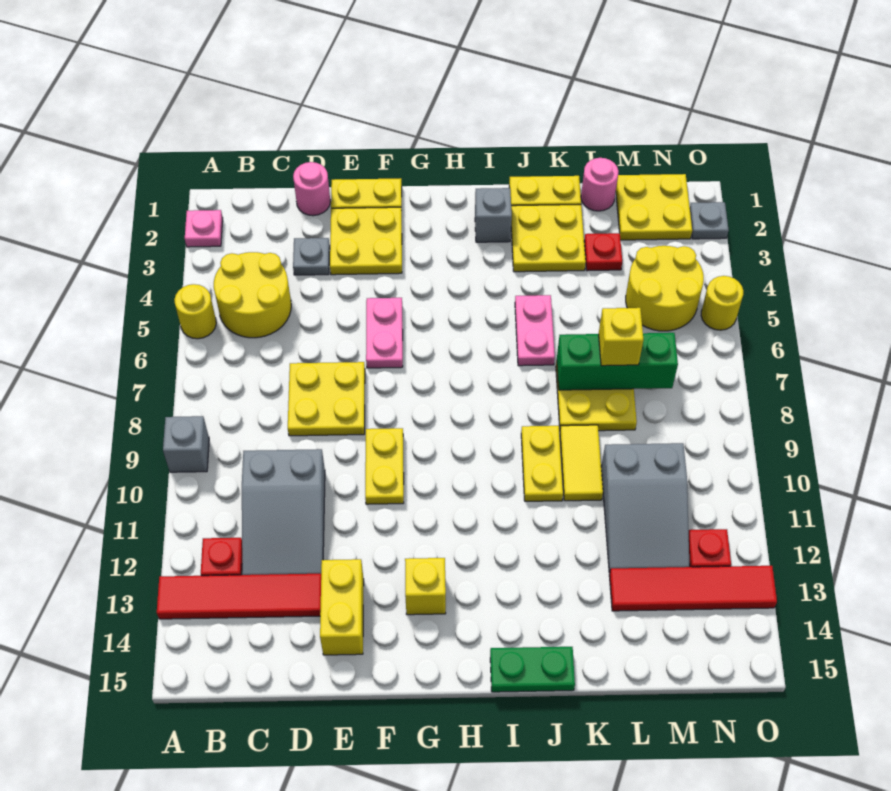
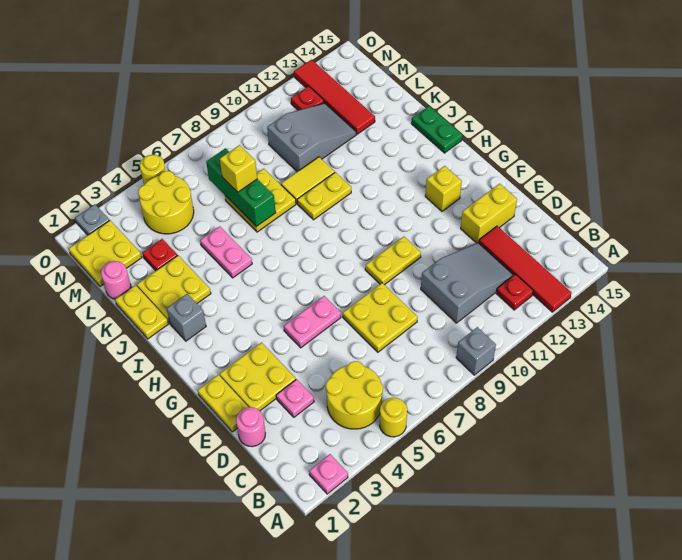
grey plate D3 level 1 -> pink plate D3 level 1
pink plate J5:J6 level 1 -> pink plate J5:K5 level 1

